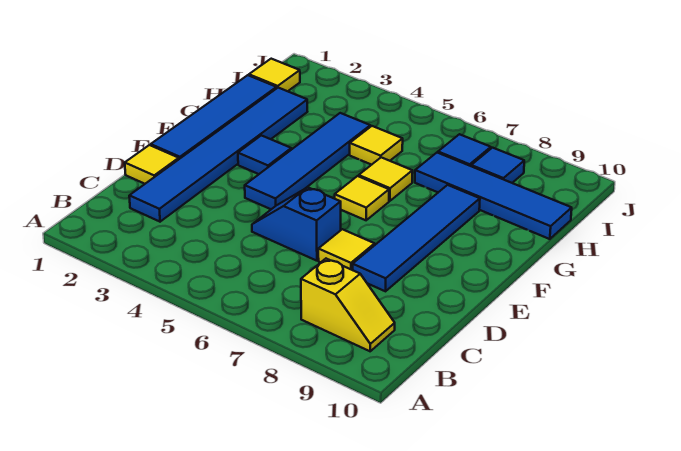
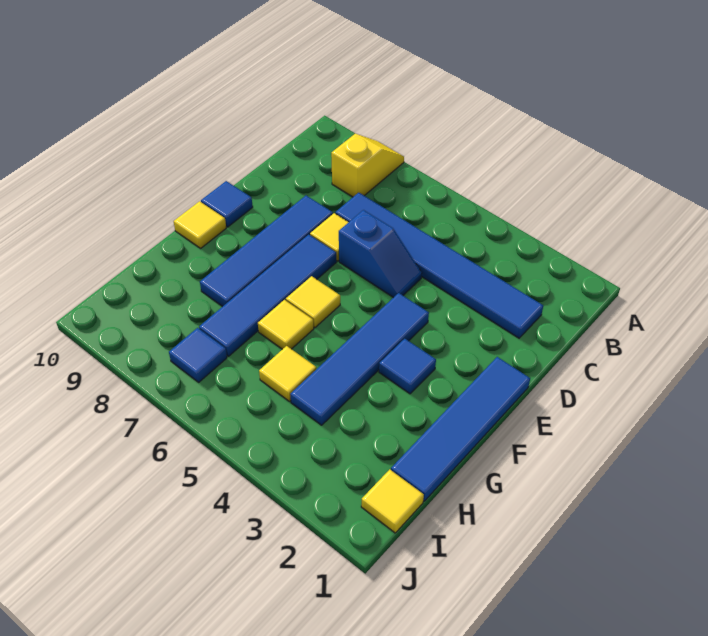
yellow slope B8:B9 level 1 top 8 -> yellow slope A8:B8 level 1 top B
blue tile C2:H2 level 1 -> blue tile C2:C7 level 1
yellow tile D1 level 1 -> yellow tile F10 level 1
blue tile H7:H10 level 1 -> blue tile E7:H7 level 1
blue tile I8 level 1 -> blue tile E10 level 1

